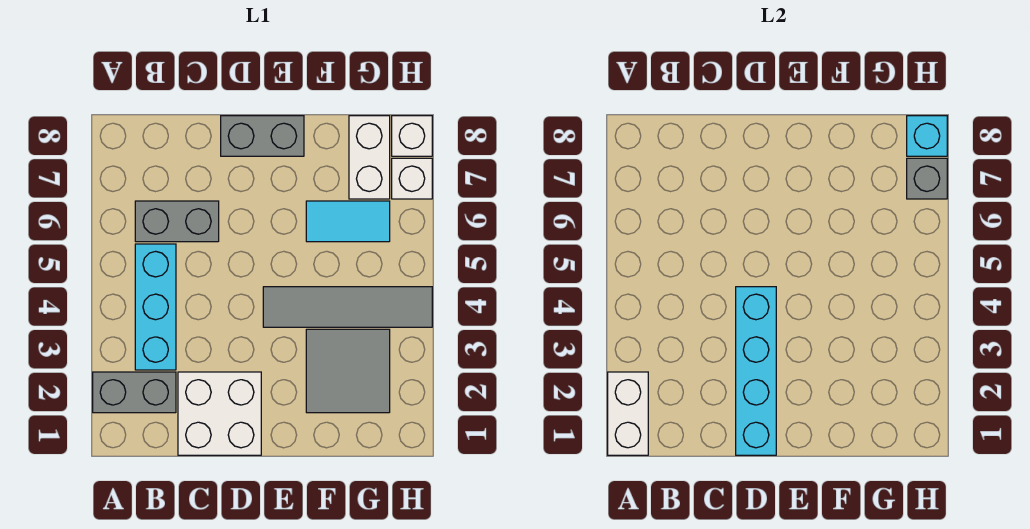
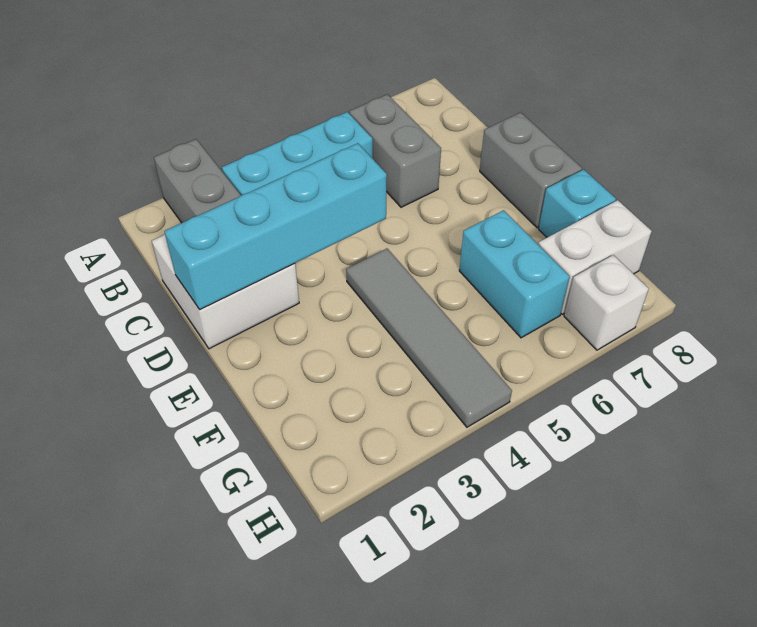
white brick A1:A2 level 2 -> none
grey tile F2:G3 level 1 -> none
cyan tile F6:G6 level 1 -> cyan brick F6:G6 level 1
grey brick H7 level 2 -> none
white brick H8 level 1 -> none
cyan brick H8 level 2 -> cyan brick F8 level 1

